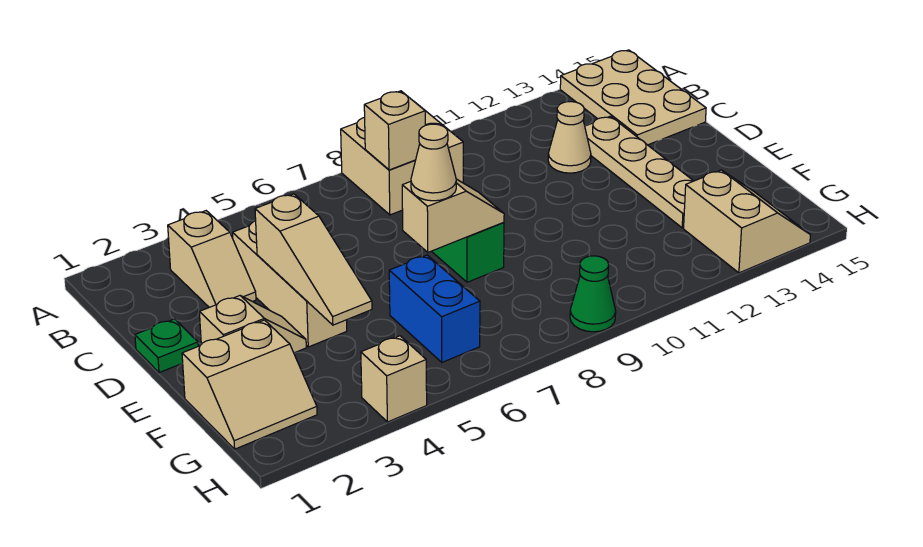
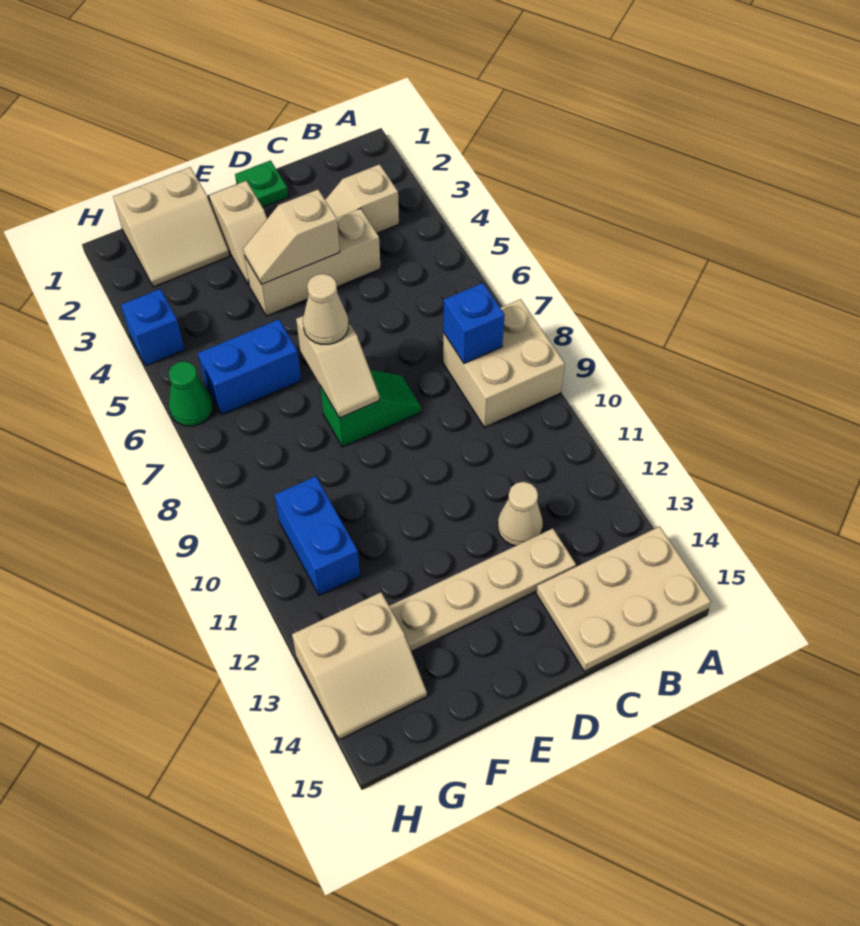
tan brick B8 level 2 -> blue brick B8 level 2
tan slope D4:F4 level 2 top D -> tan slope D4:E4 level 2 top D
tan slope F1:G2 level 1 top F -> tan slope F1:G2 level 1 top 1
none -> blue brick G10:G11 level 1
tan brick H4 level 1 -> blue brick H4 level 1
green cone H9 level 1 -> green cone H6 level 1

